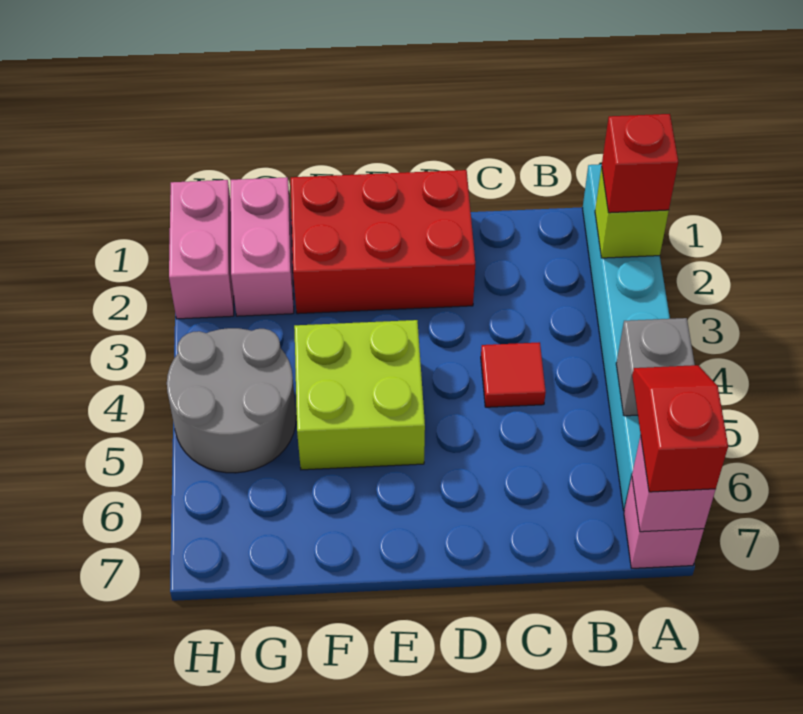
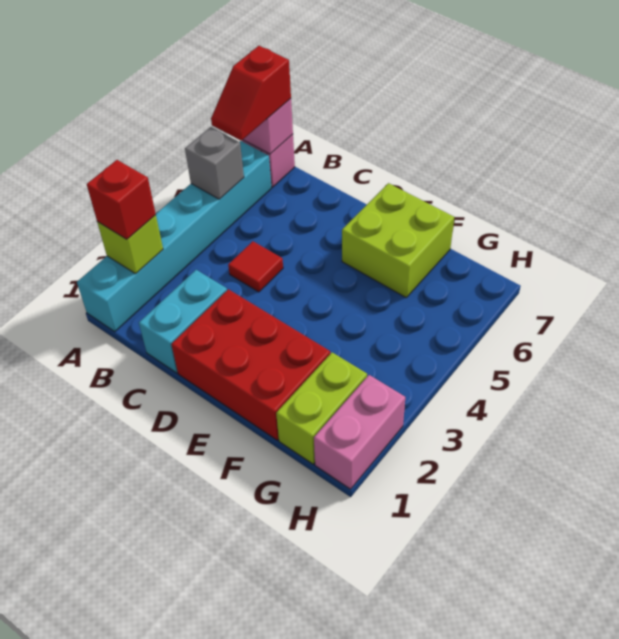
none -> cyan brick C1:C2 level 1
lime brick E4:F5 level 1 -> lime brick E6:F7 level 1
pink brick G1:G2 level 1 -> lime brick G1:G2 level 1
grey round brick G4:H5 level 1 -> none

